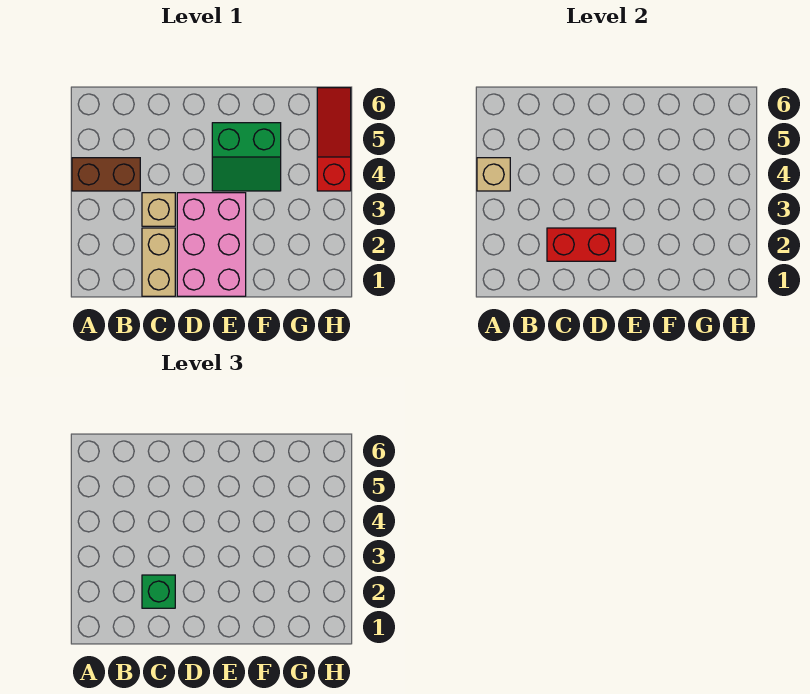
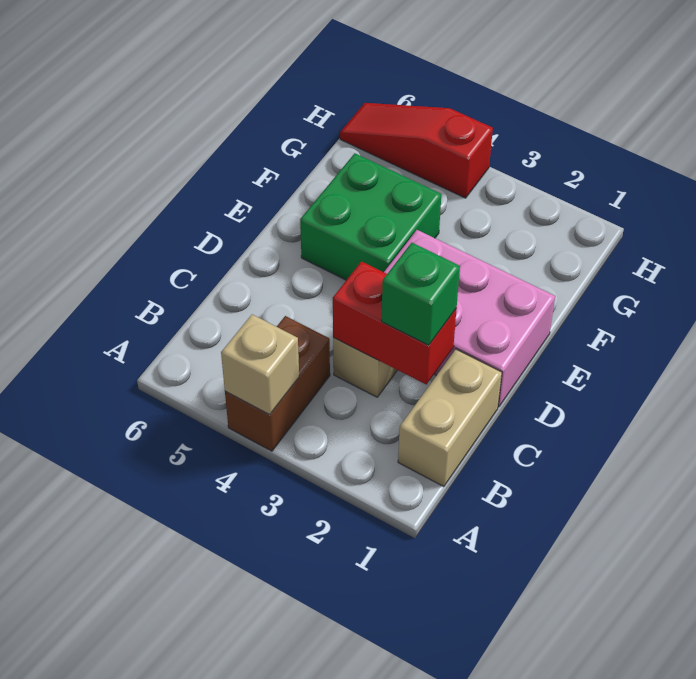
tan brick C1:C2 level 1 -> tan brick B1:C1 level 1
red brick C2:D2 level 2 -> red brick C2:C3 level 2
green slope E4:F5 level 1 top 5 -> green brick E4:F5 level 1

